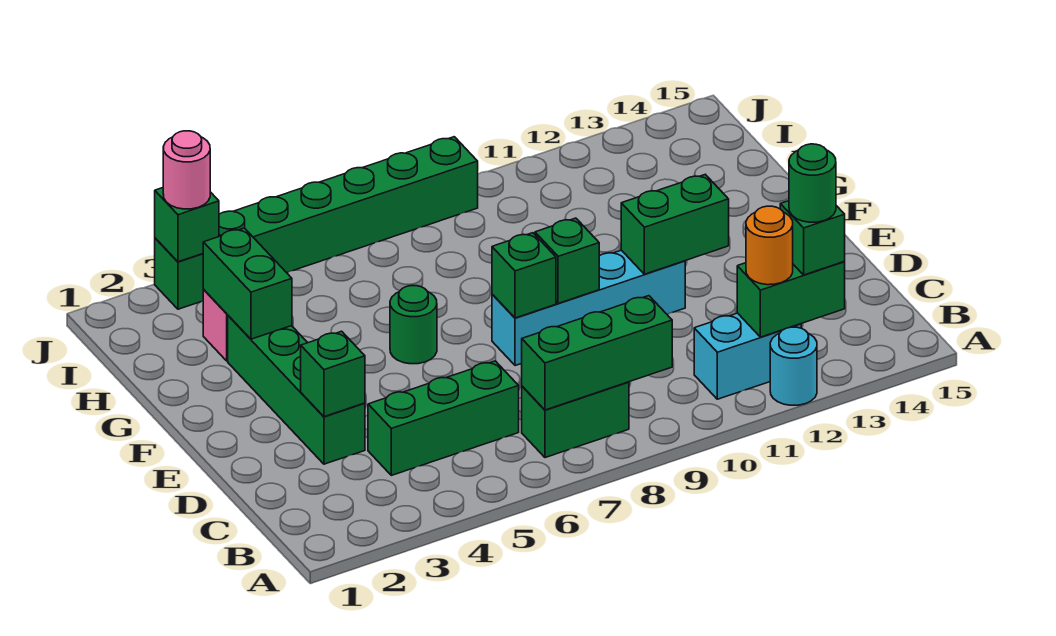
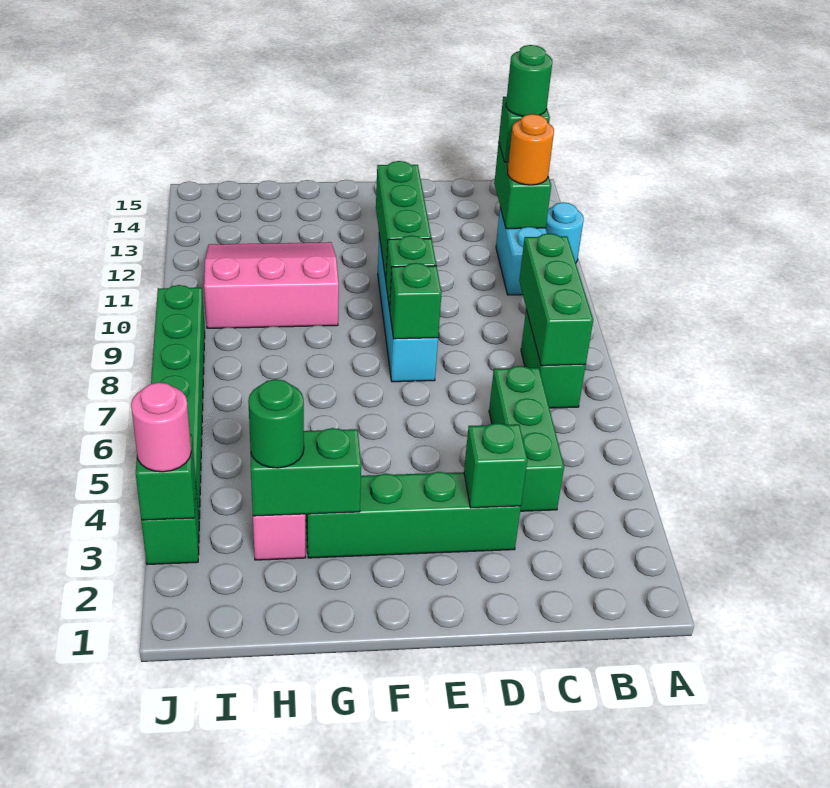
green brick E11:E12 level 2 -> green brick E10:E12 level 2
green round brick F6 level 1 -> green round brick H3 level 3
none -> pink slope G10:I12 level 1 top 10

